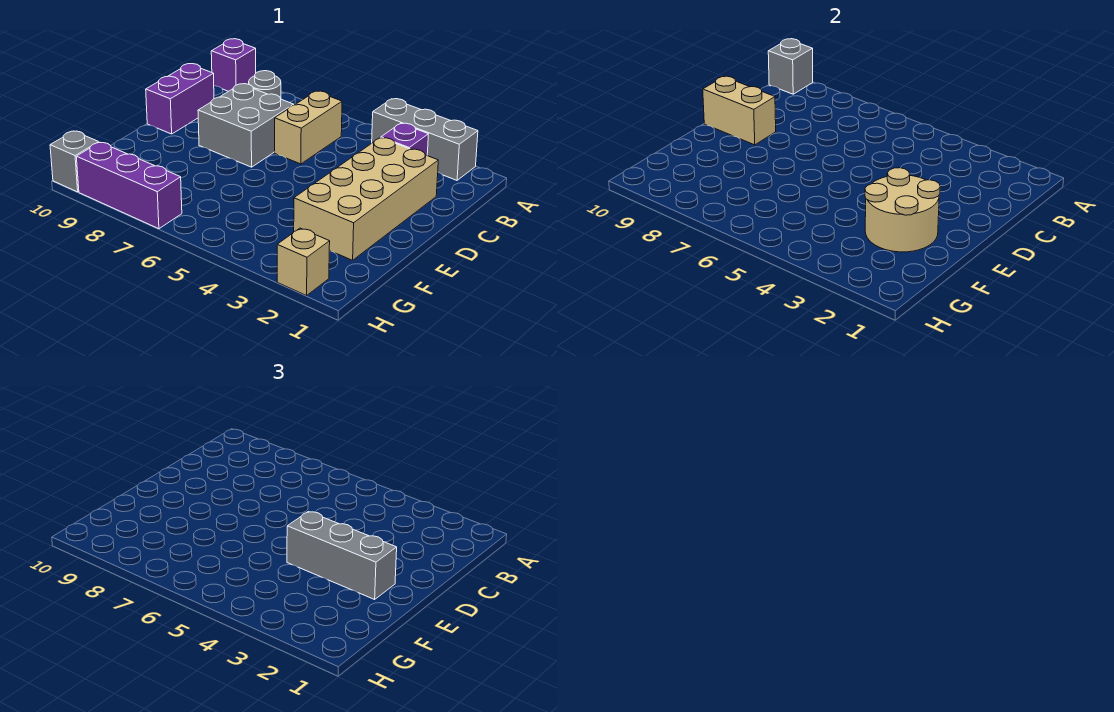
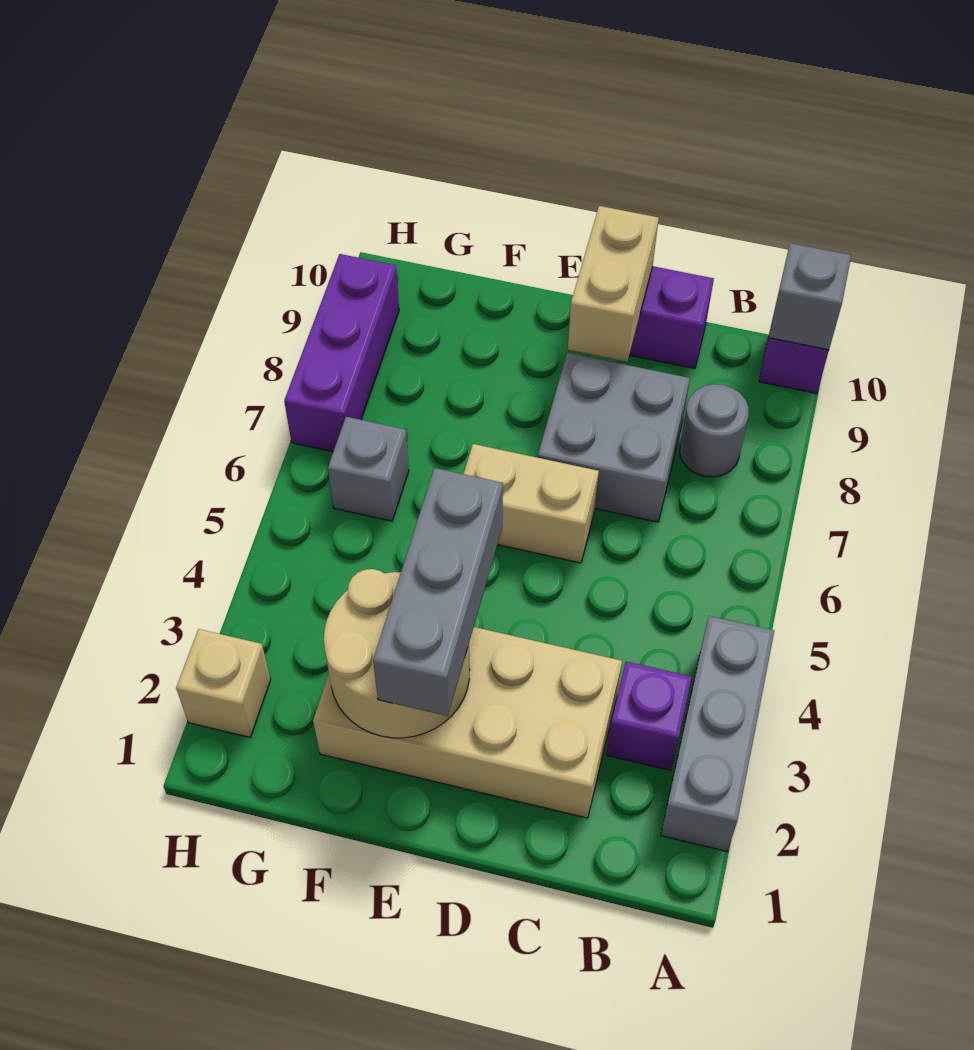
tan brick B6:C6 level 1 -> tan brick D6:E6 level 1
grey brick H10 level 1 -> grey brick G6 level 1

